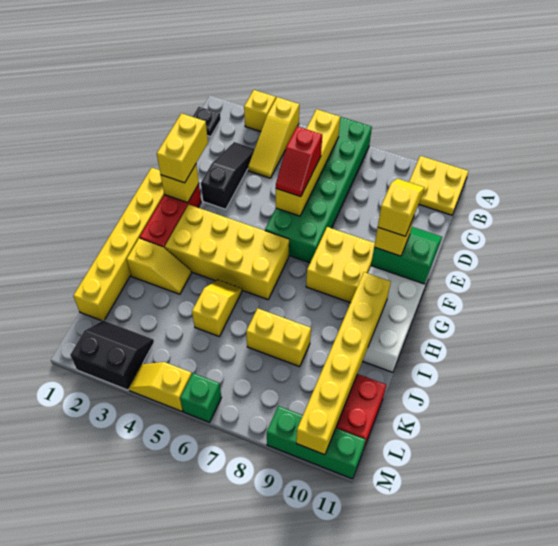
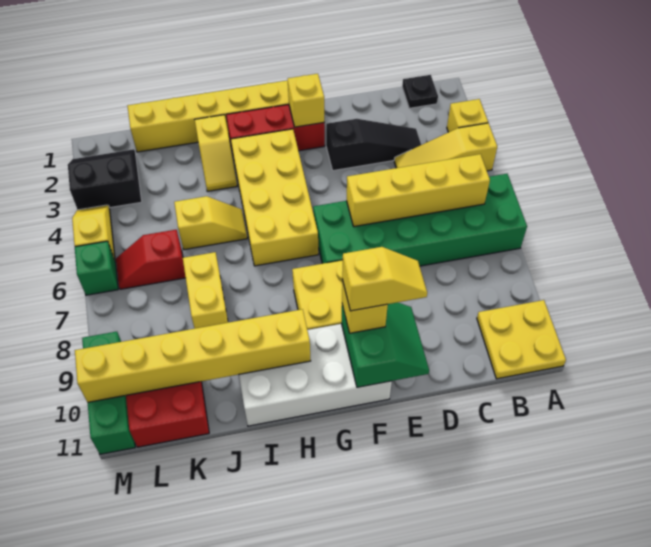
red slope D6:E6 level 3 top D -> red slope K6:L6 level 1 top K
yellow brick E2:F2 level 3 -> none
black slope L2:M3 level 1 top M -> black slope L2:M3 level 1 top 3

